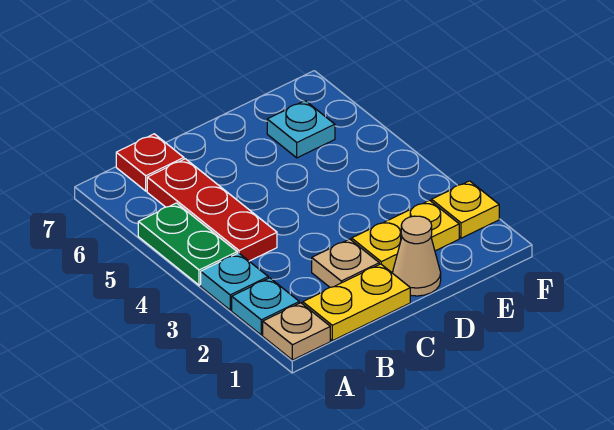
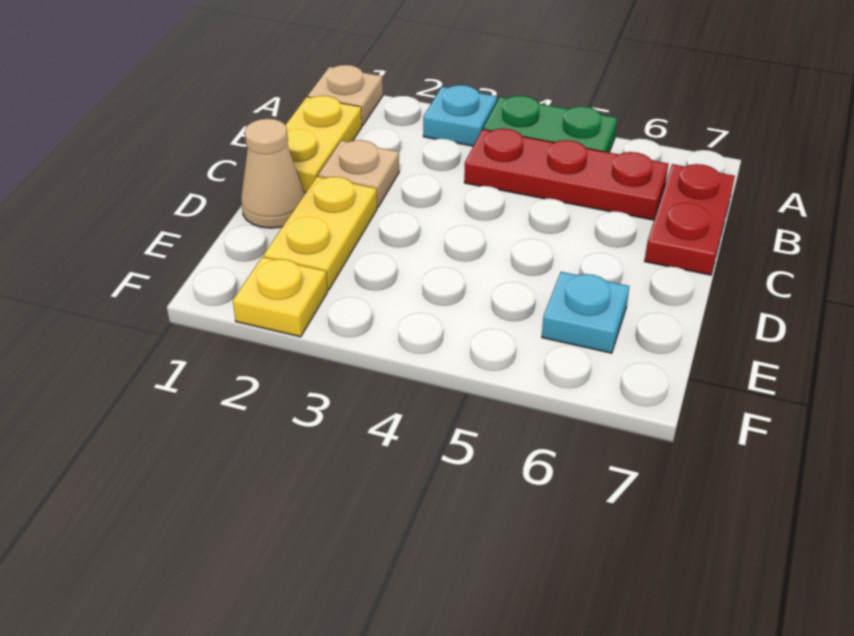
cyan plate A2 level 1 -> none
red plate B7 level 1 -> red plate B7:C7 level 1

